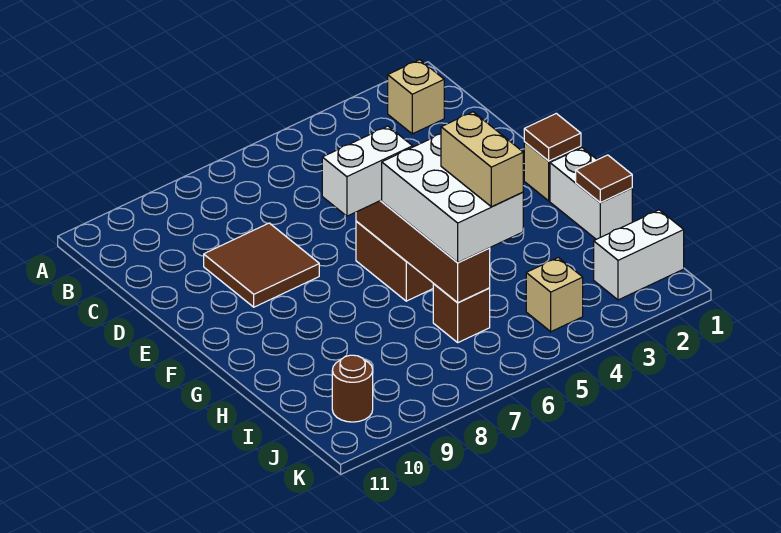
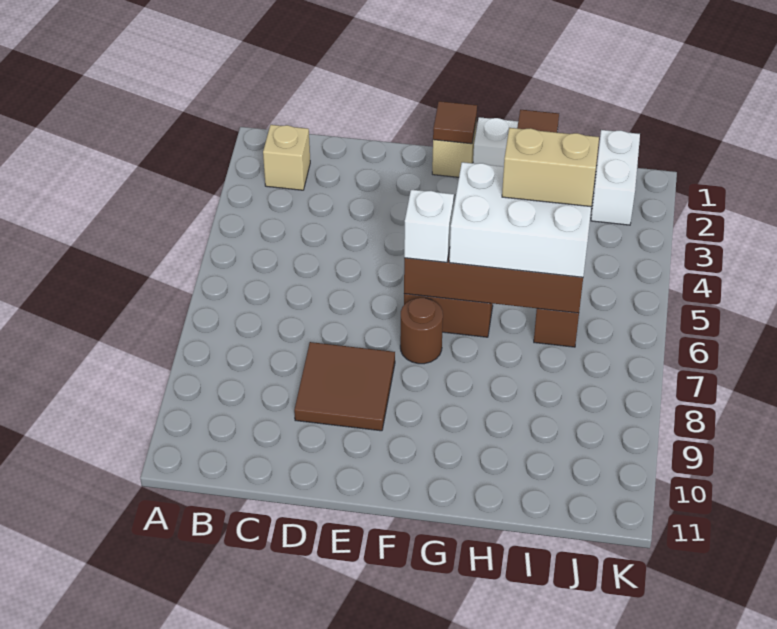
white brick F6:F7 level 3 -> white brick F6 level 3
tan brick J4 level 1 -> none
brown round brick J10 level 1 -> brown round brick F7 level 1

